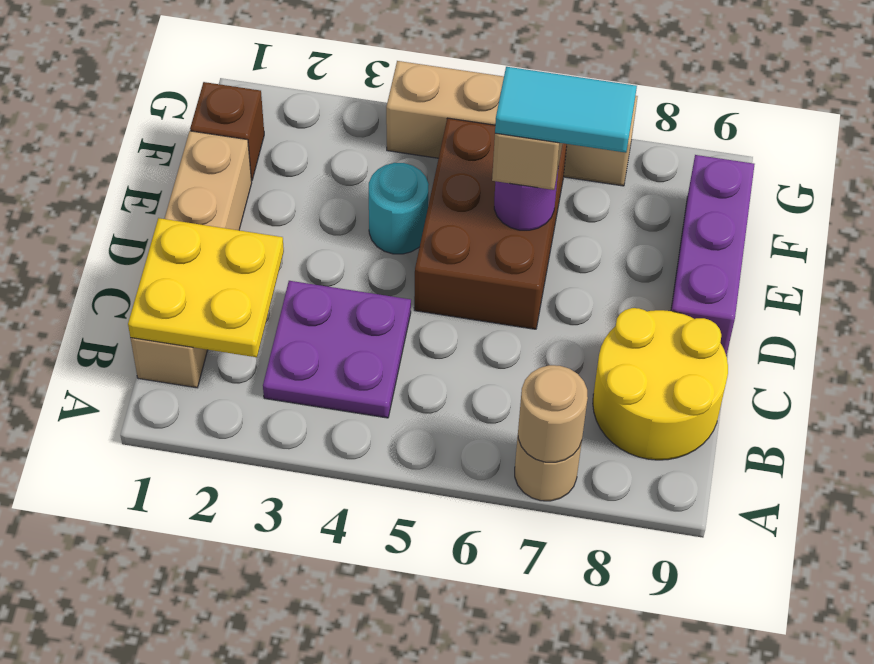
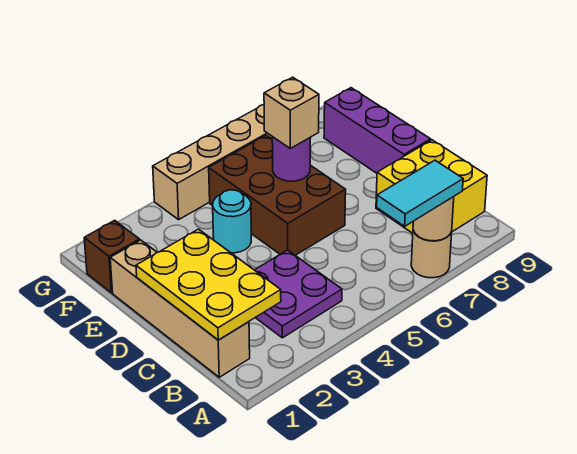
yellow plate B1:C2 level 2 -> yellow plate B1:D2 level 2
yellow round brick B8:C9 level 1 -> yellow brick B8:C9 level 1
cyan tile E6:E7 level 4 -> cyan tile A6:A7 level 3

